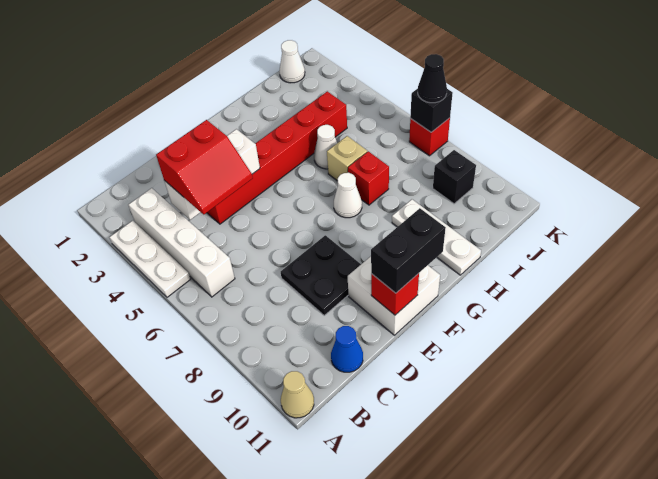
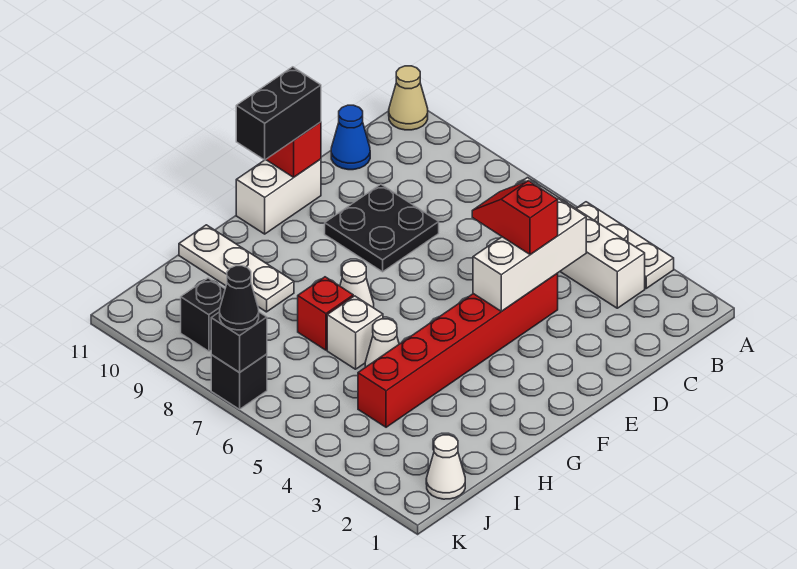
red slope C4:D5 level 3 top 4 -> red slope D4:D5 level 3 top 4
white brick E10:F11 level 1 -> white brick E11:F11 level 1
tan brick H6 level 1 -> white brick H6 level 1
red brick K7 level 1 -> black brick K7 level 1

